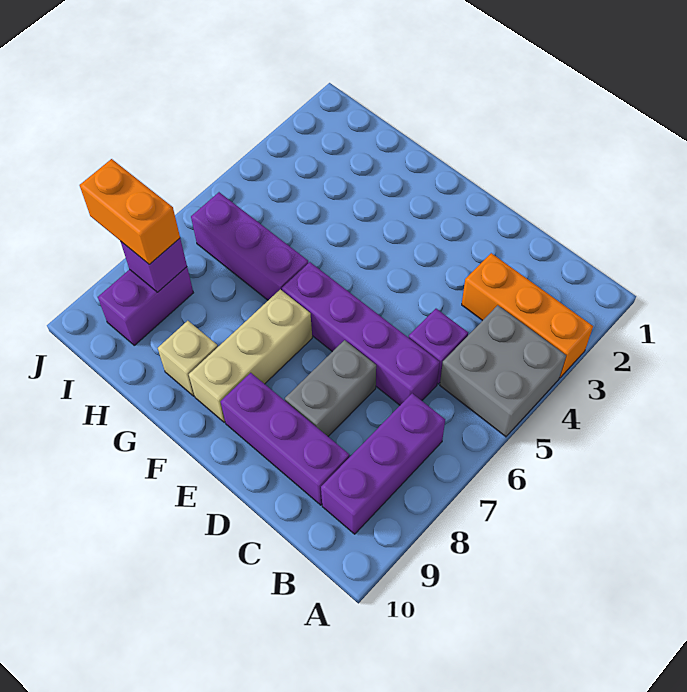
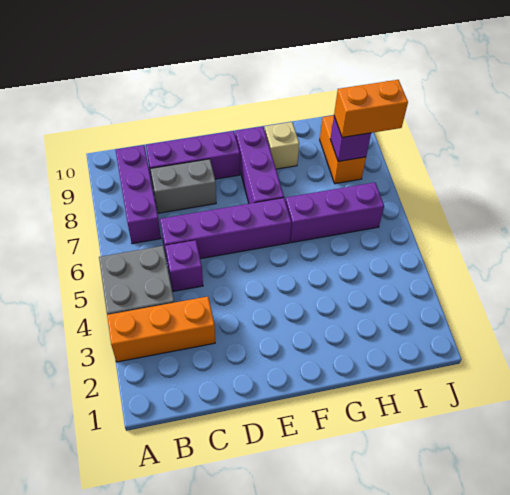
grey brick D7:D8 level 1 -> grey brick C8:D8 level 1
tan brick F7:F9 level 1 -> purple brick F7:F9 level 1
purple brick I8:I9 level 1 -> orange brick I8:I9 level 1

